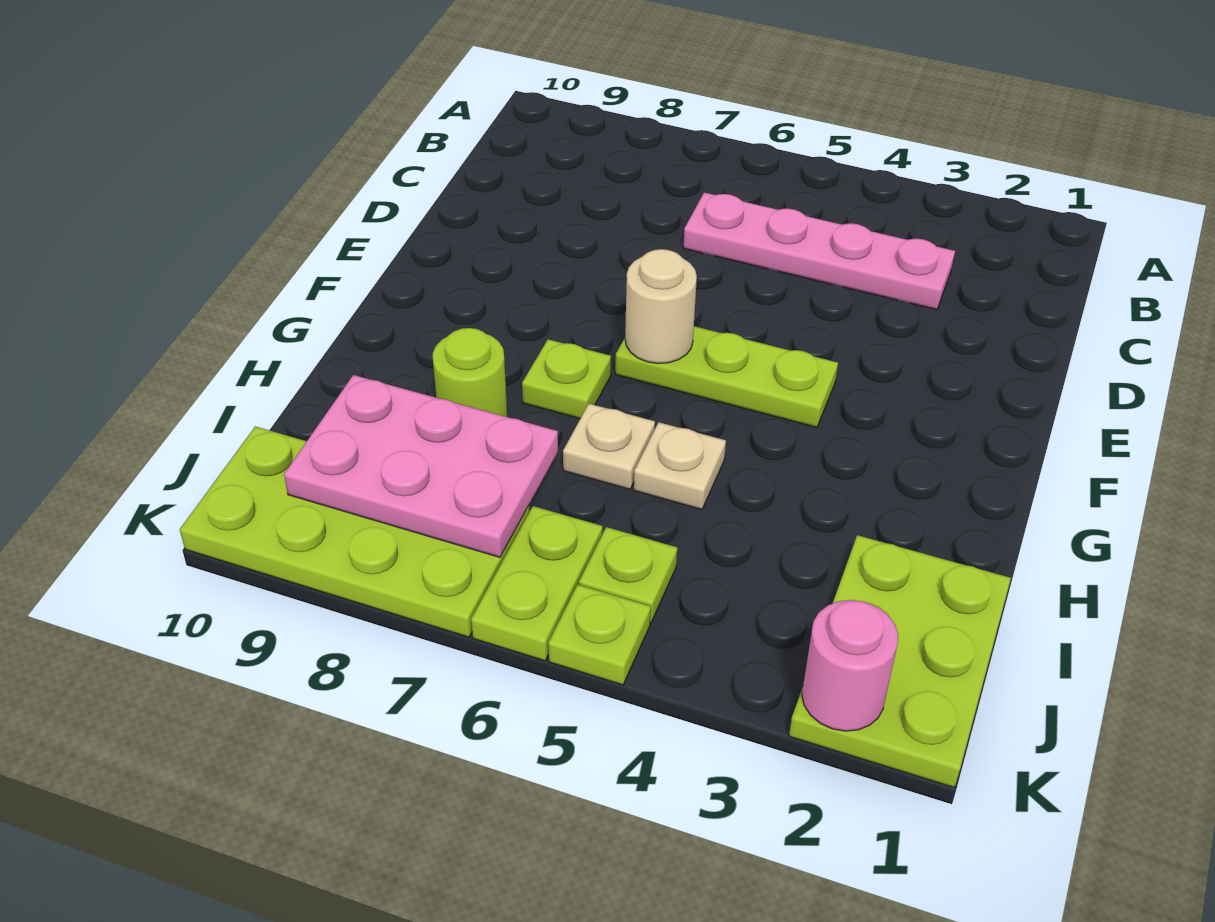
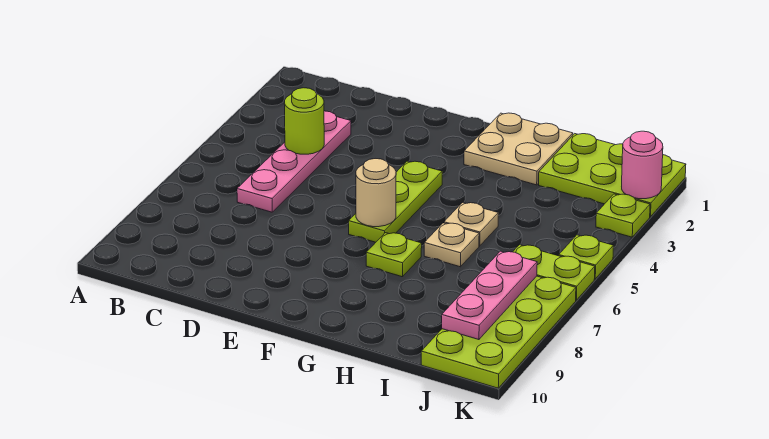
none -> tan plate G1:H2 level 1
lime round brick H8 level 1 -> lime round brick C4 level 2
pink plate I7:J9 level 2 -> pink plate J7:J9 level 2
lime plate J5 level 1 -> lime plate K3 level 1

